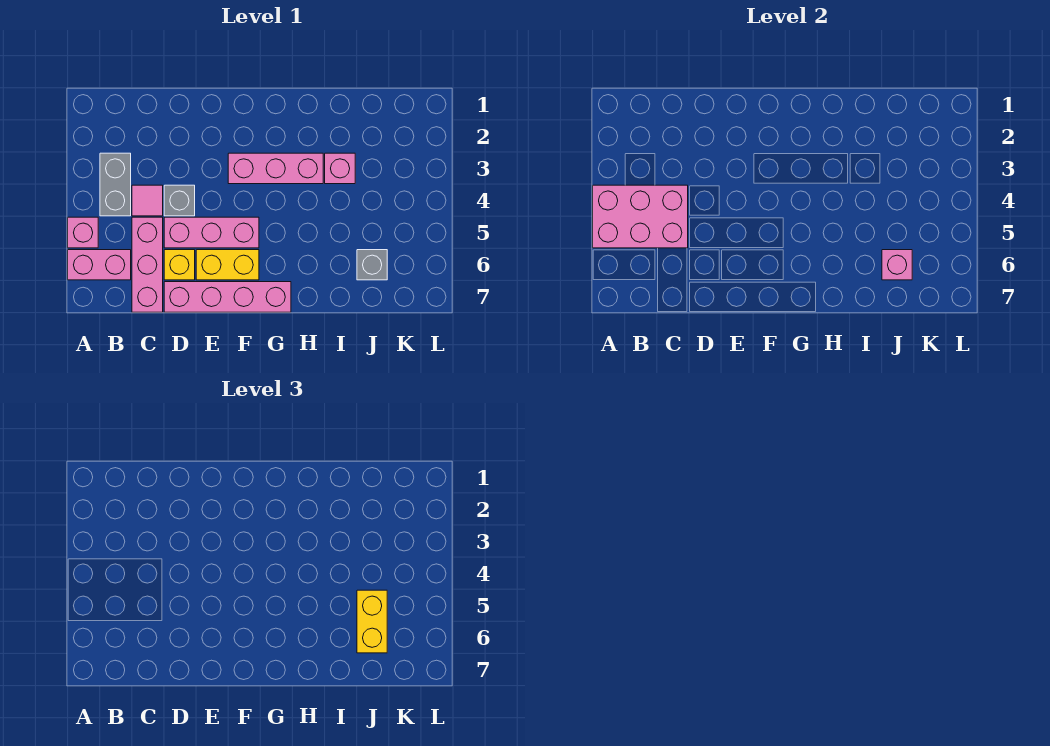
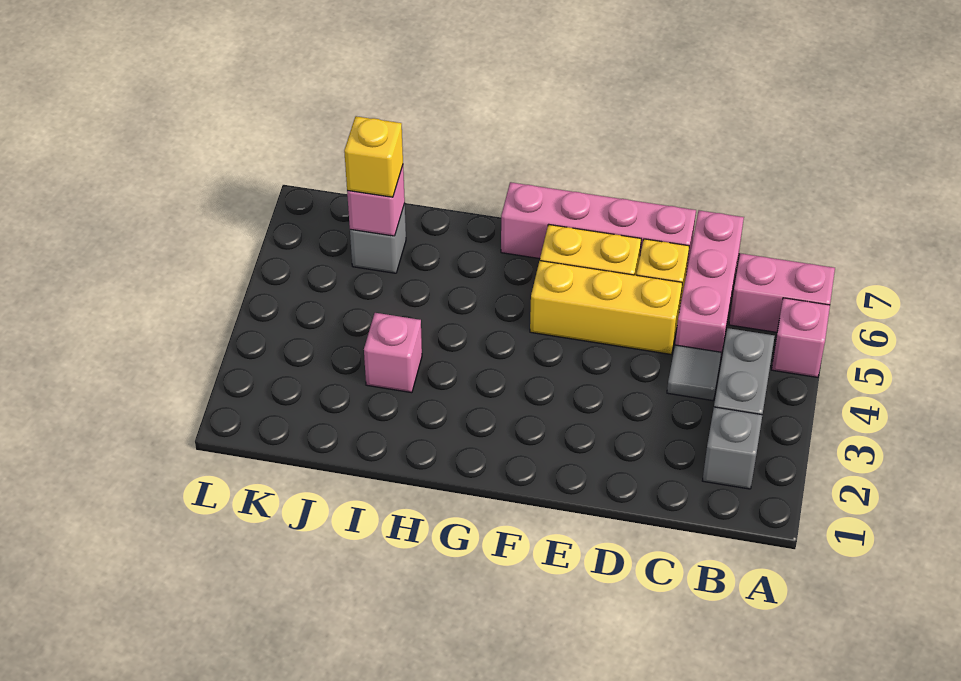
pink brick A4:C5 level 2 -> none
pink tile C4 level 1 -> grey tile C4 level 1
grey brick D4 level 1 -> grey brick B2 level 1
pink brick D5:F5 level 1 -> yellow brick D5:F5 level 1
pink brick F3:H3 level 1 -> none
yellow brick J5:J6 level 3 -> yellow brick J6 level 3

